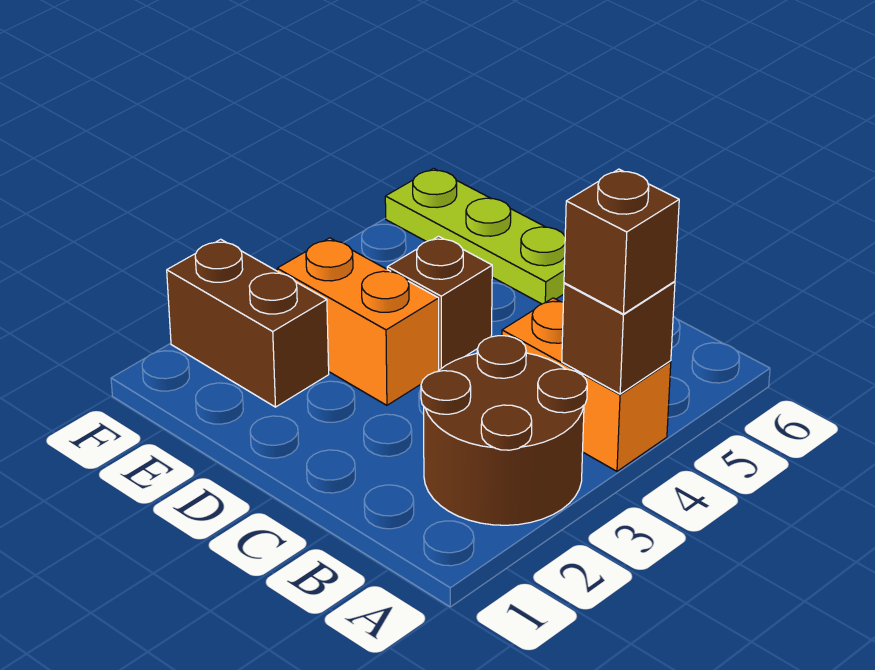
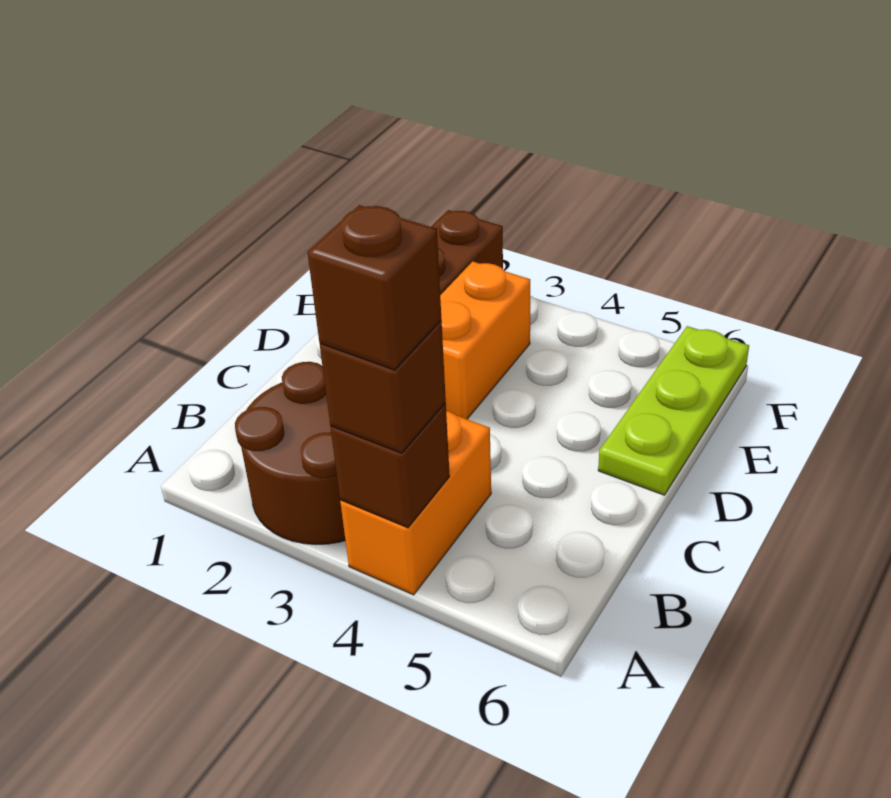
brown brick D4 level 1 -> brown brick A4 level 4

